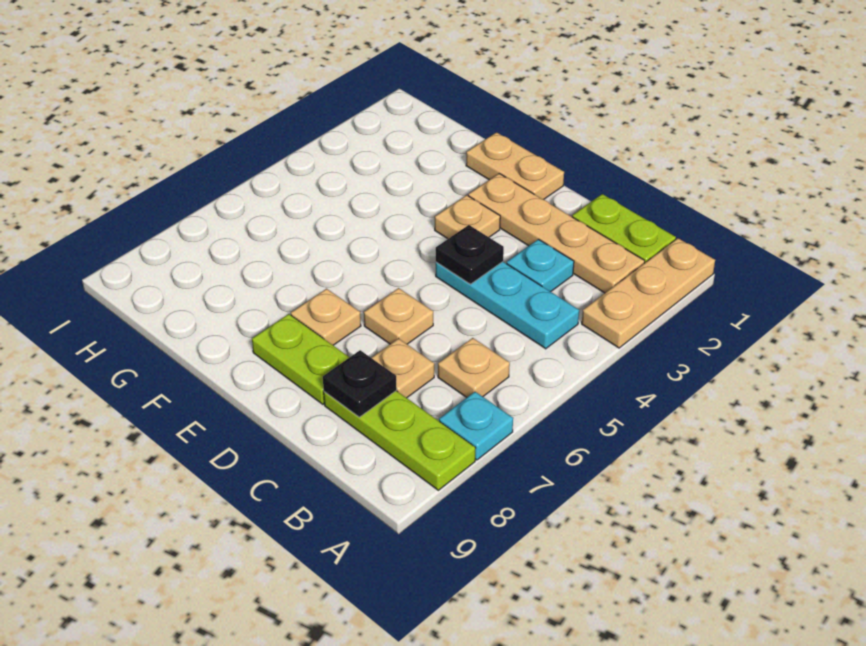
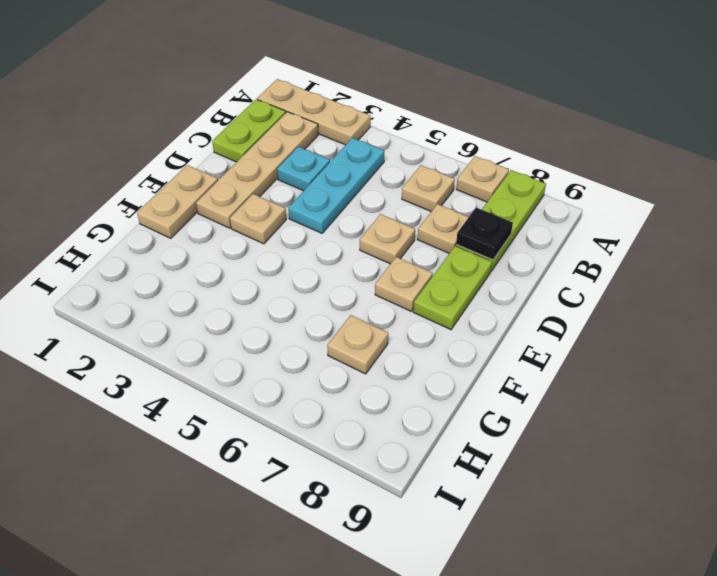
cyan plate A7 level 1 -> tan plate A7 level 1
black plate D4 level 2 -> none
none -> tan plate G7 level 1

